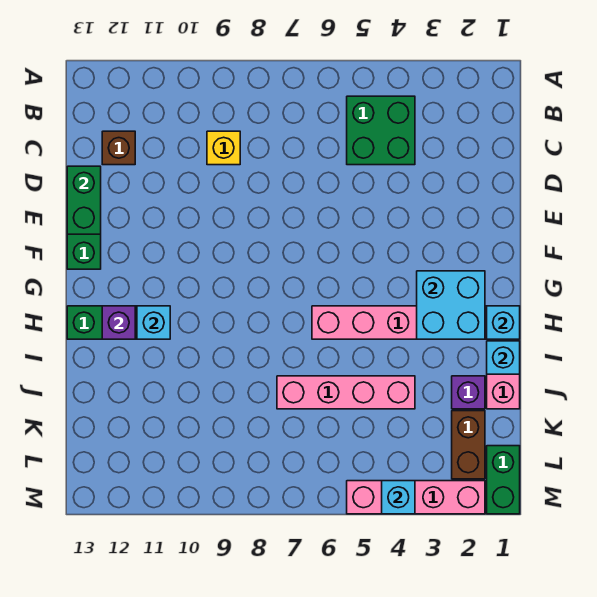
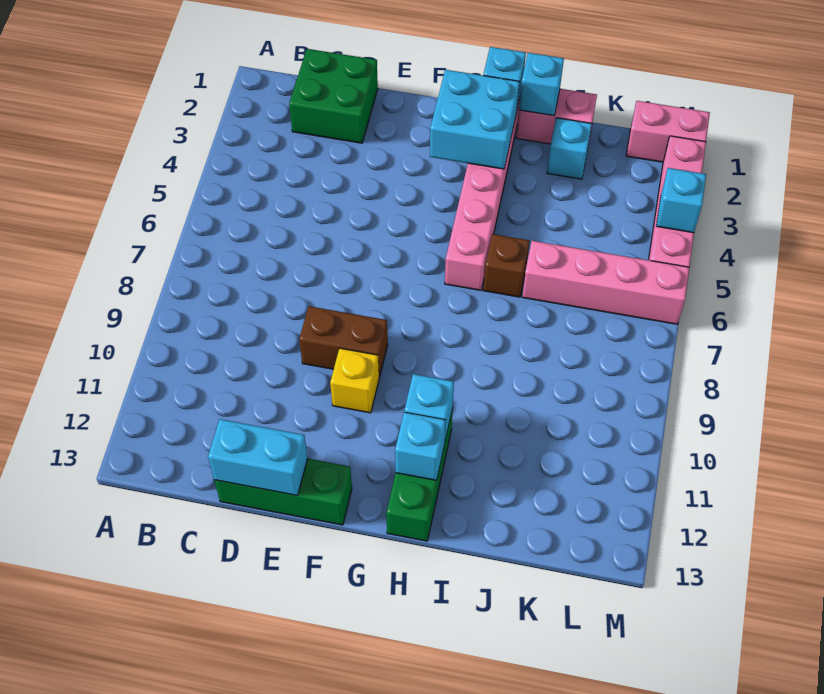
green brick B4:C5 level 1 -> green brick C1:D2 level 1
yellow brick C9 level 1 -> yellow brick F10 level 1
brown brick C12 level 1 -> brown brick I6 level 1
green brick D13:E13 level 2 -> cyan brick D13:E13 level 2
purple brick H12 level 2 -> cyan brick H12 level 2
purple brick J2 level 1 -> cyan brick J2 level 1
pink brick J4:J7 level 1 -> pink brick J6:M6 level 1
brown brick K2:L2 level 1 -> brown brick E9:F9 level 1
green brick L1:M1 level 1 -> pink brick L1:M1 level 1

